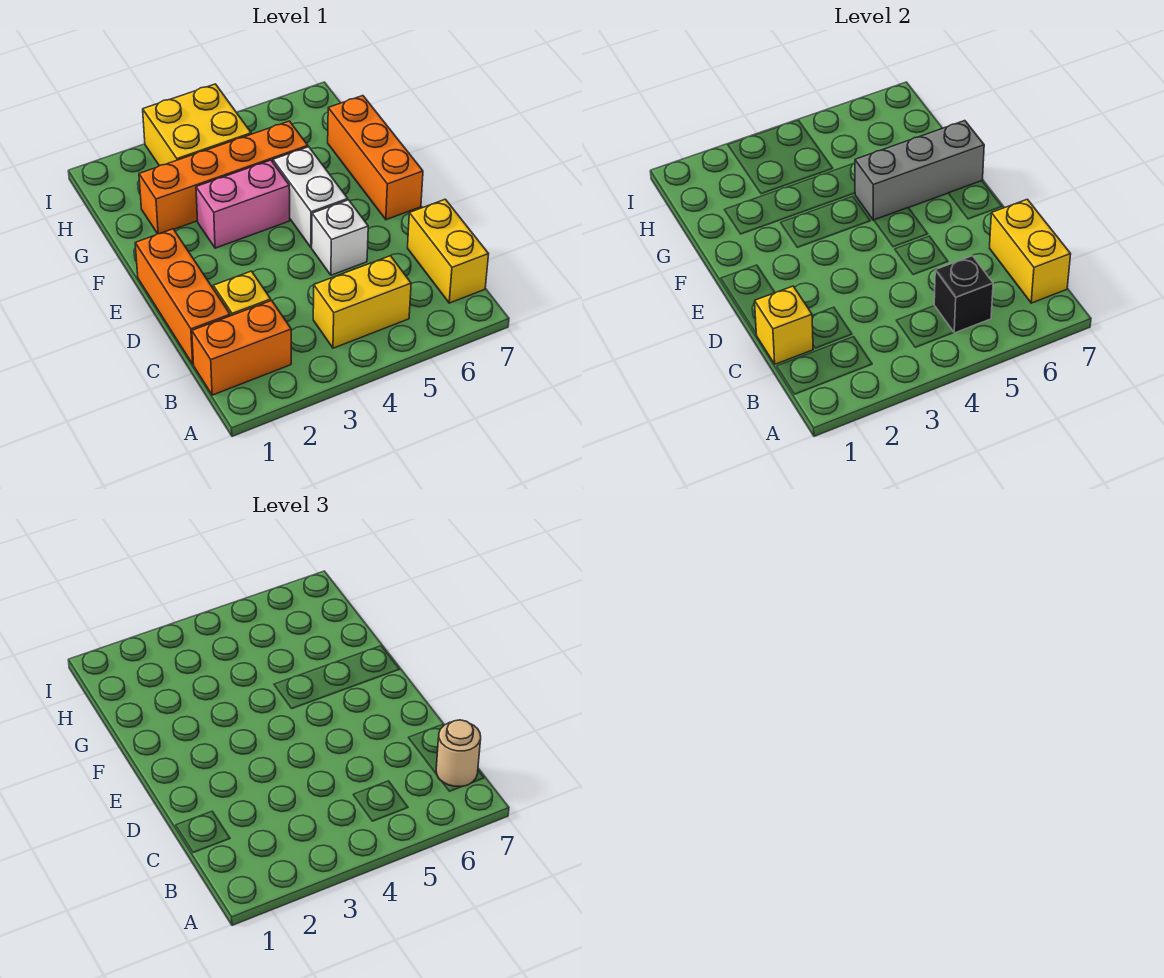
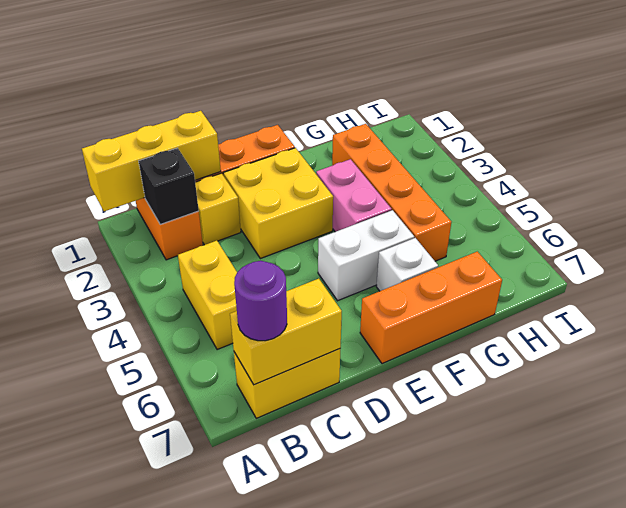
black brick B5 level 2 -> black brick B2 level 2
tan round brick B7 level 3 -> purple round brick B7 level 3
yellow brick C1 level 2 -> yellow brick A1:C1 level 2
white brick D5 level 1 -> white brick F6 level 1
grey brick F5:F7 level 2 -> none
yellow brick H3:I4 level 1 -> yellow brick D2:E3 level 1

